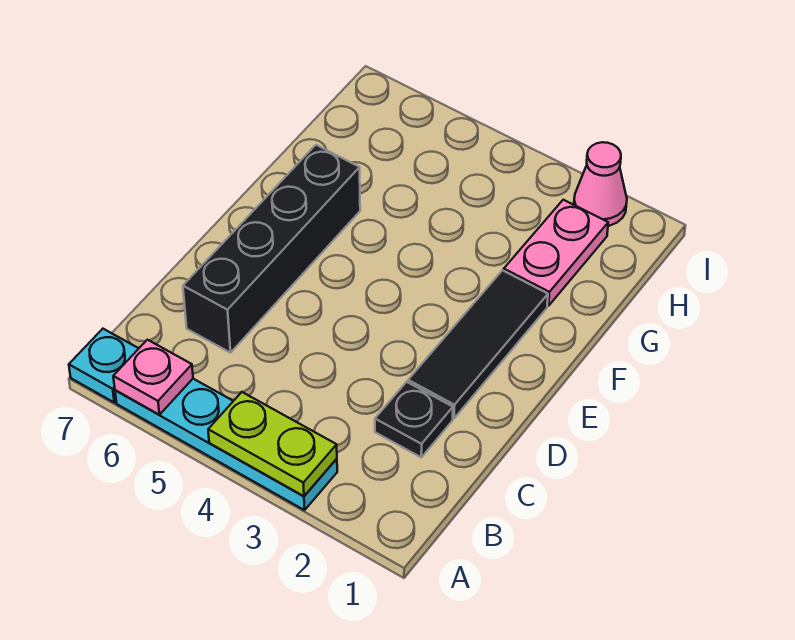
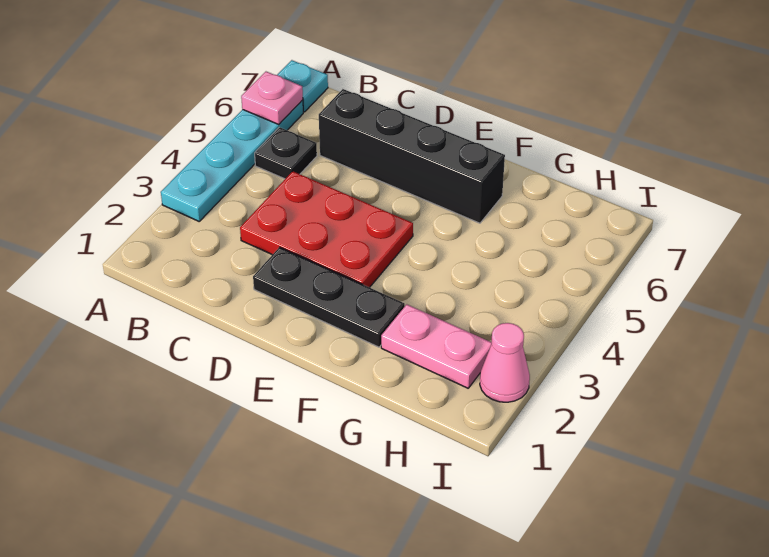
lime plate A3:A4 level 2 -> none
black plate C2 level 1 -> black plate B5 level 1
none -> red plate C3:E4 level 1
black tile D2:F2 level 1 -> black plate D2:F2 level 1

